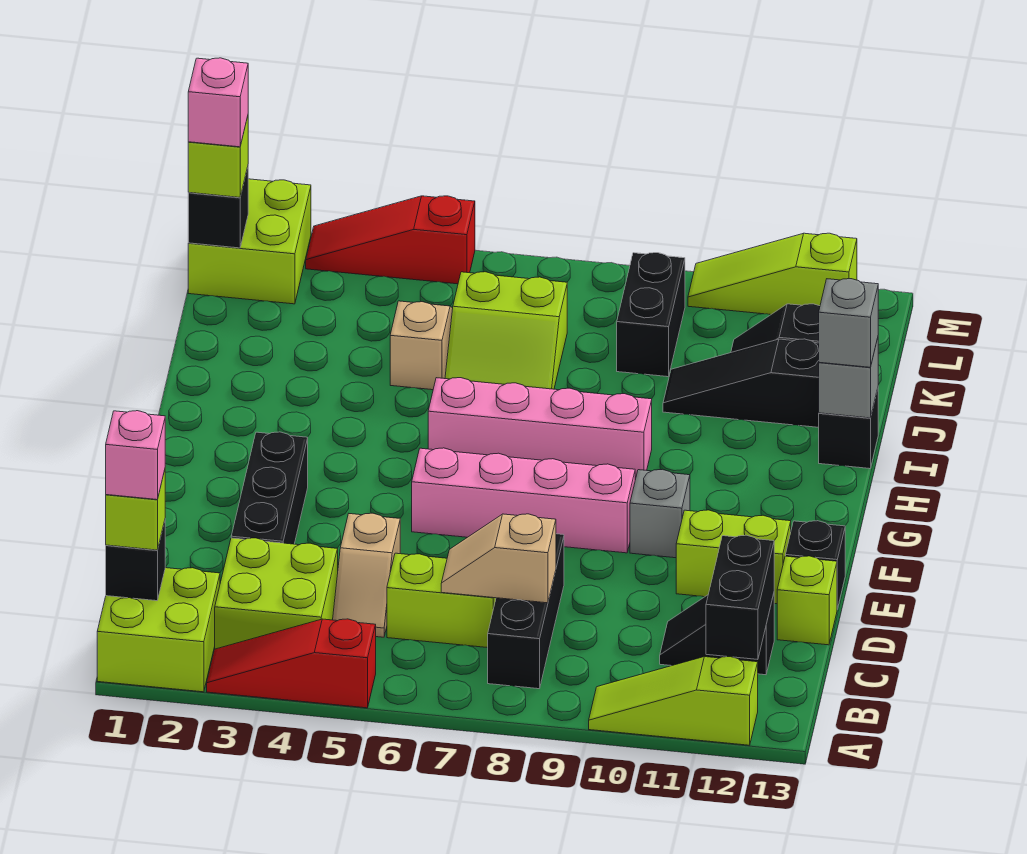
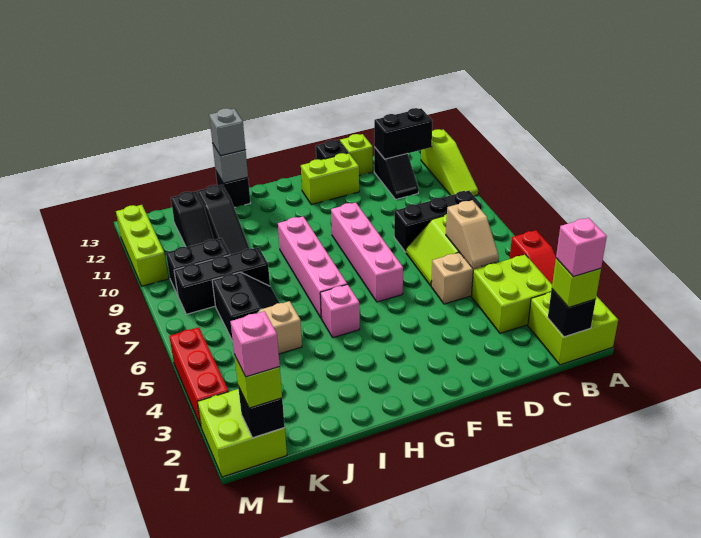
tan slope C7:C8 level 2 top 8 -> tan slope C5:C6 level 2 top 6
black brick D3:F3 level 1 -> black brick J8:L8 level 1
lime brick E11:E12 level 1 -> lime brick E12:F12 level 1
grey brick F10 level 1 -> none
none -> pink brick H5 level 1
lime slope J6:K7 level 1 top K -> black slope J6:K7 level 1 top K
red slope M3:M5 level 1 top 5 -> red brick M3:M5 level 1
lime slope M10:M12 level 1 top 12 -> lime brick M10:M12 level 1

